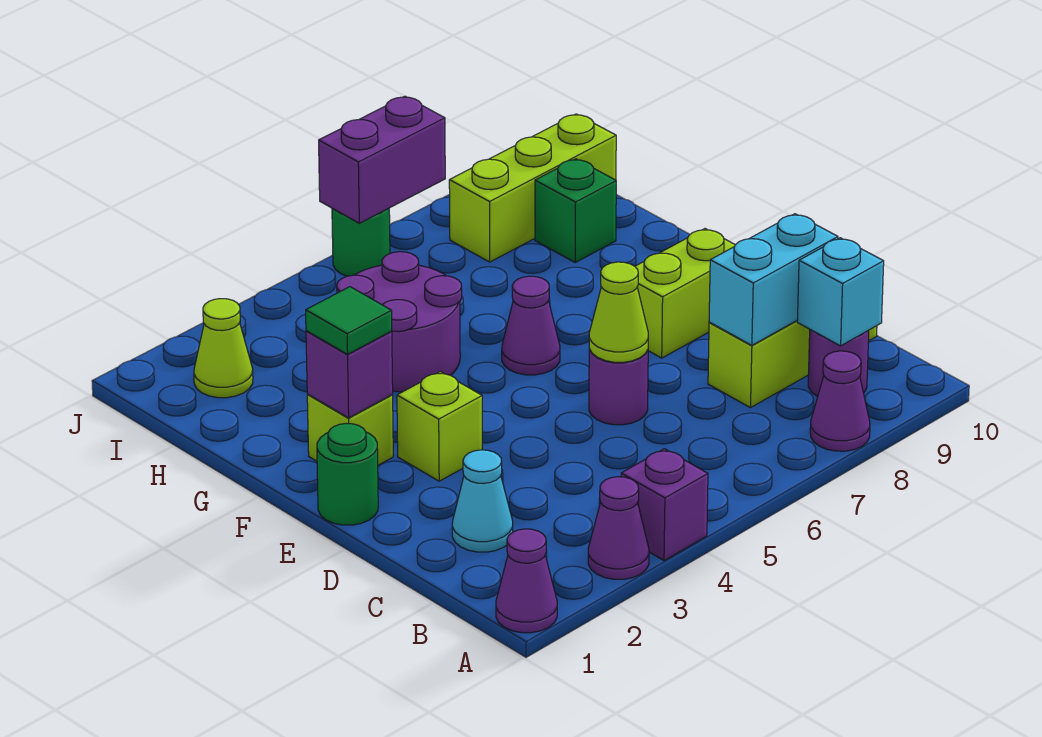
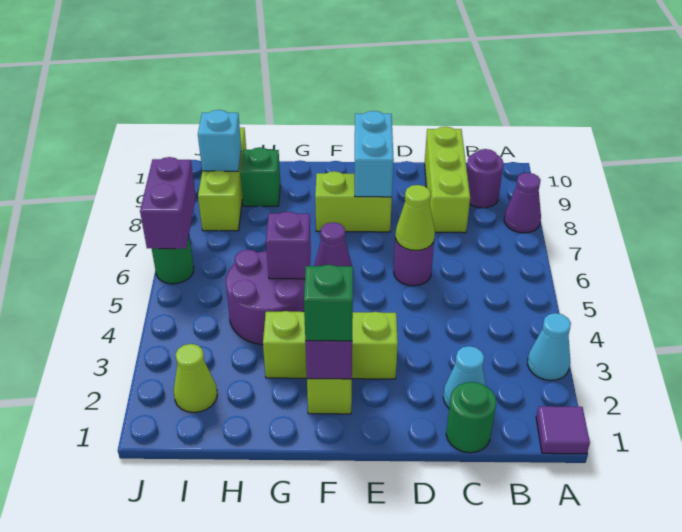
purple cone A1 level 1 -> purple tile A1 level 1
purple cone A3 level 1 -> cyan cone A3 level 1
purple brick A4 level 1 -> purple brick G5 level 2
cyan brick B9 level 2 -> cyan brick I9 level 2
cyan brick C8:C9 level 2 -> cyan brick E8:E9 level 2
green round brick E1 level 1 -> green round brick C1 level 1
lime brick E3 level 1 -> lime brick E3:G3 level 1
lime brick E8:E9 level 1 -> lime brick E8:F8 level 1
green tile F2 level 3 -> green brick F2 level 3

